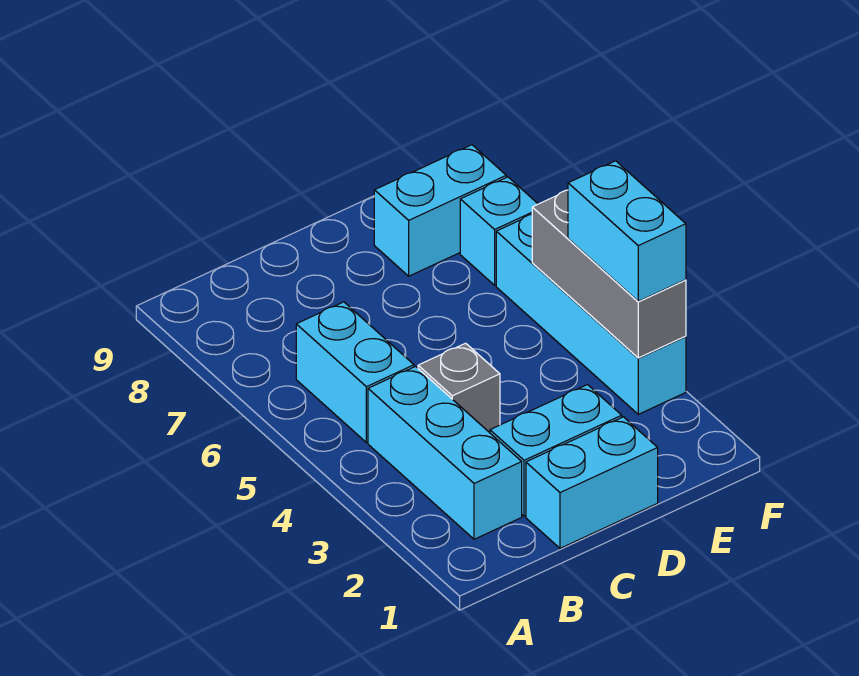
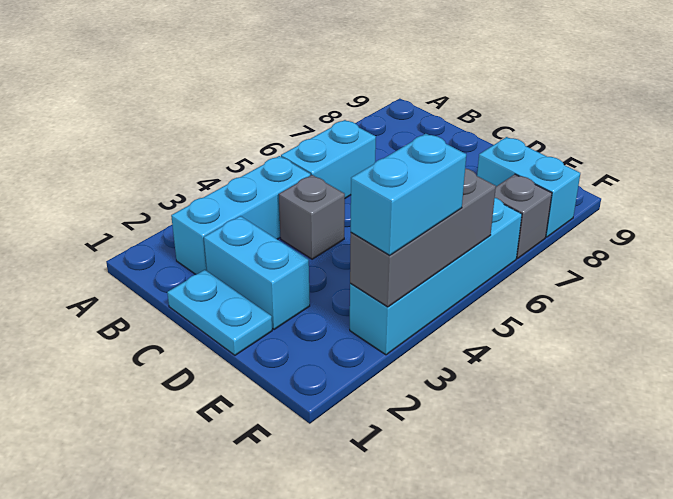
cyan brick C1:D1 level 1 -> cyan plate C1:D1 level 1
cyan brick F7 level 1 -> grey brick F7 level 1

